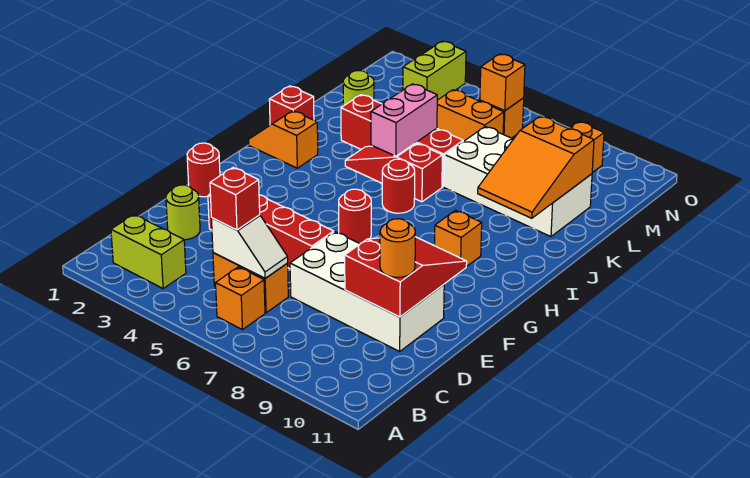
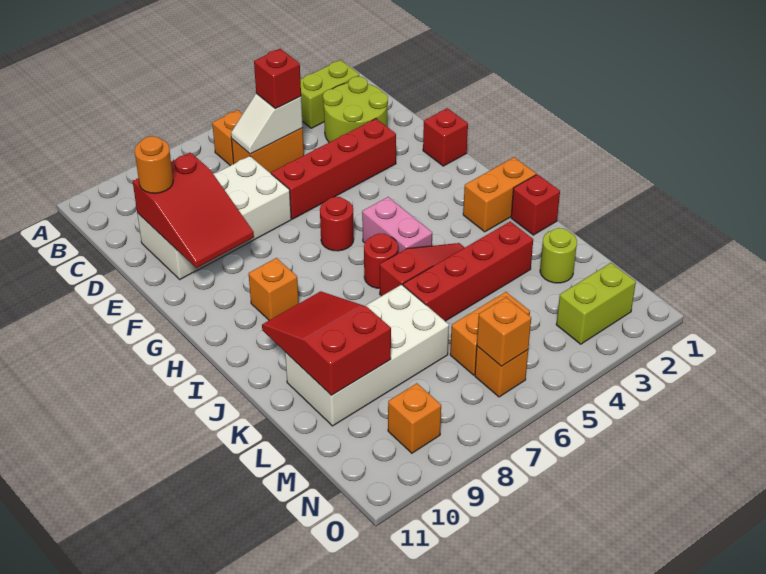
lime round brick D2 level 1 -> lime round brick C2:D3 level 1
red round brick F1 level 1 -> red brick F1 level 1
orange slope I1:I2 level 1 top 2 -> orange brick I1:I2 level 1
pink brick J5:K5 level 2 -> pink brick H5:I5 level 1
orange slope J9:L10 level 2 top L -> red slope J9:L10 level 2 top L
lime brick N3:O3 level 1 -> lime brick N2:N3 level 1

